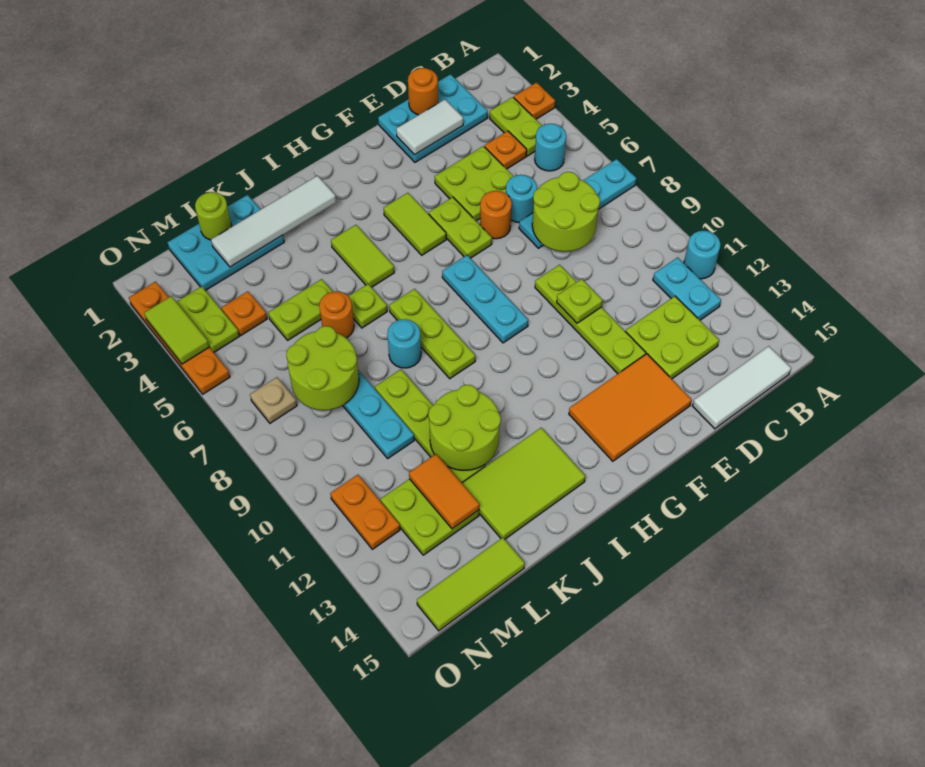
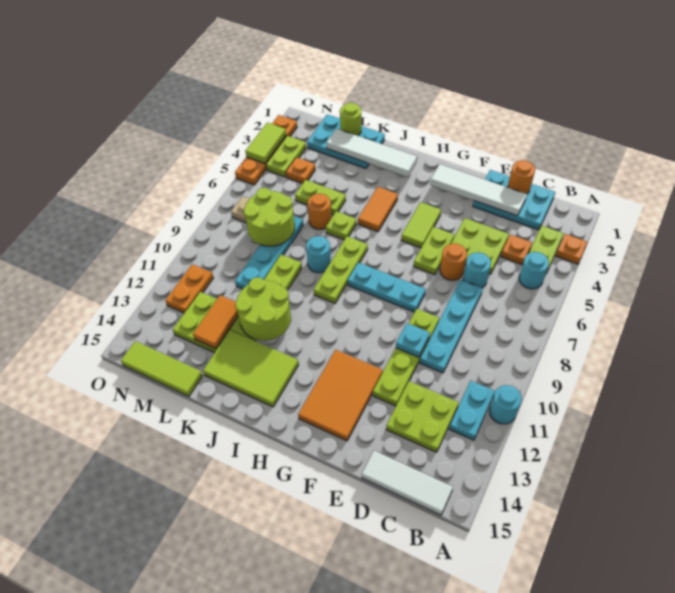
cyan plate A7:D7 level 1 -> cyan plate D7:D10 level 1
lime round brick C7:D8 level 2 -> none
white tile D2:E2 level 2 -> white tile D2:G2 level 2
lime plate E10 level 2 -> cyan plate E10 level 2
orange tile E13:G14 level 1 -> orange tile F12:G14 level 1
cyan plate G7:G9 level 1 -> cyan plate F8:H8 level 1
lime tile I4:I5 level 1 -> orange tile I4:I5 level 1

